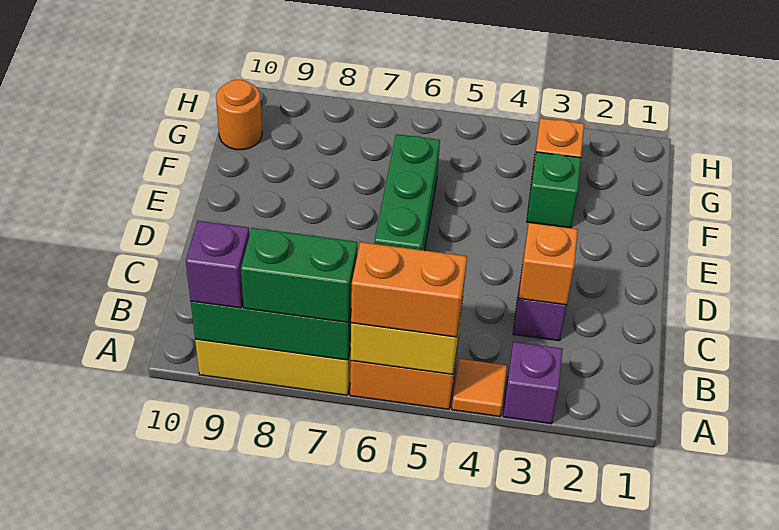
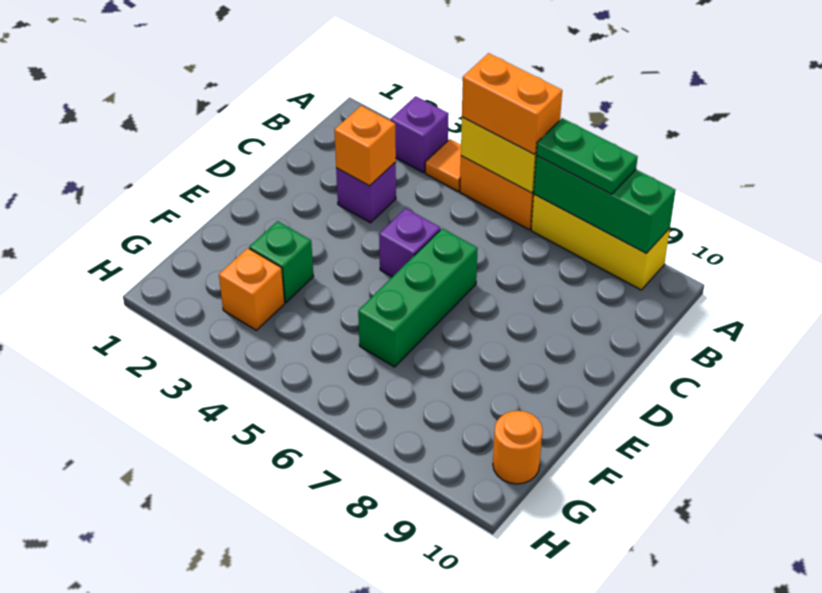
green brick A7:A8 level 3 -> green plate A7:A8 level 3
purple brick A9 level 3 -> purple brick D5 level 1

